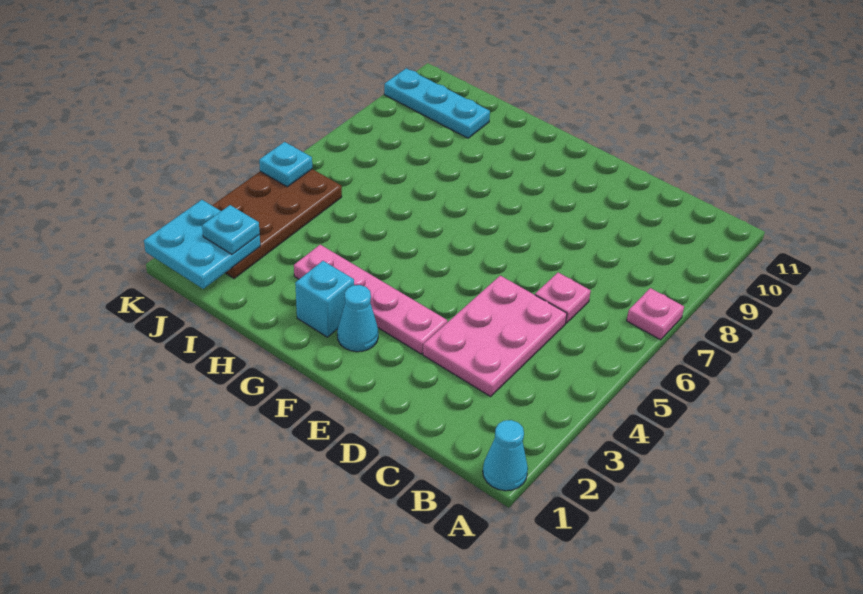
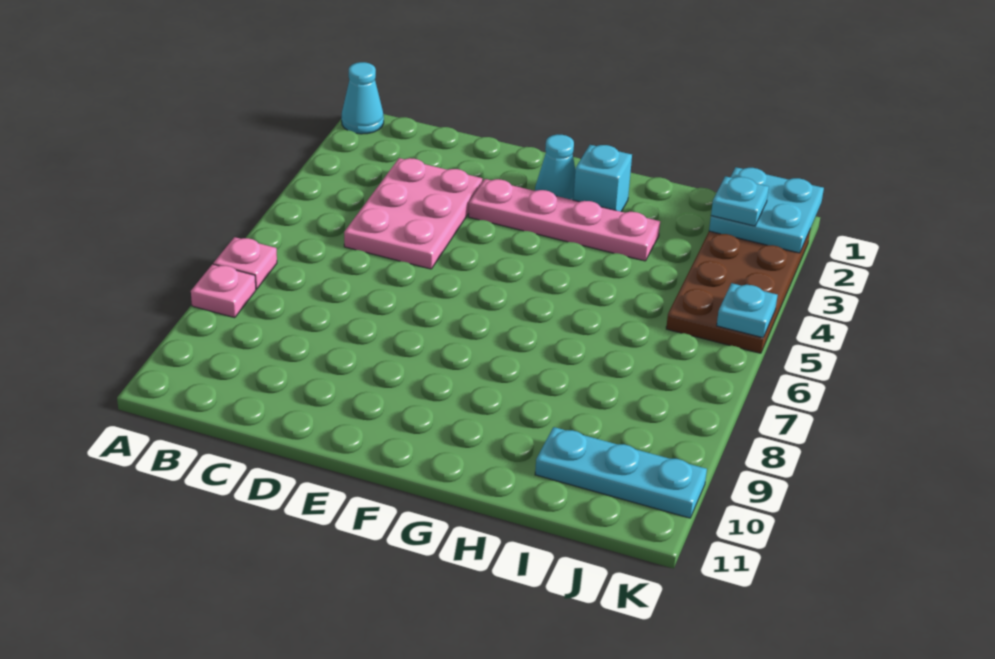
pink plate C6 level 1 -> pink plate A8 level 1

